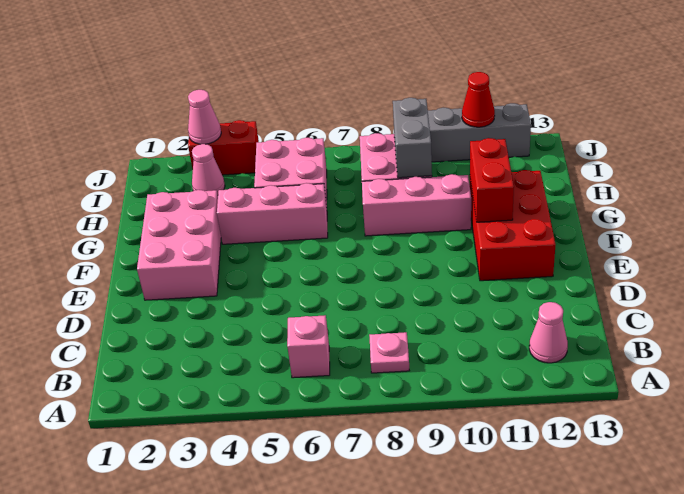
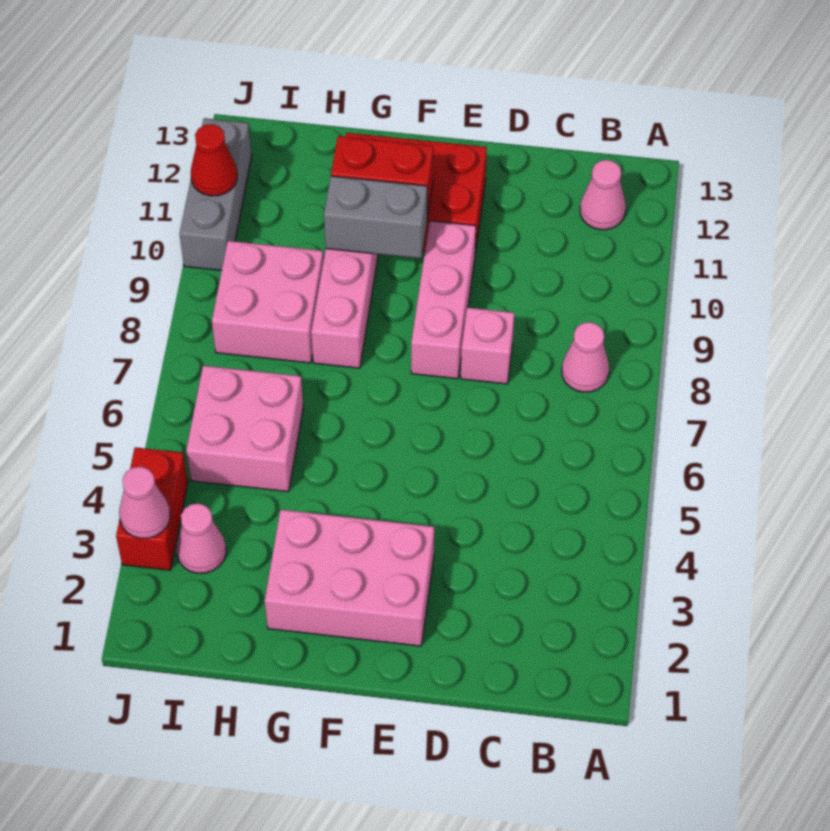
pink brick B6 level 1 -> pink brick D8 level 1
pink plate B8 level 1 -> pink cone B8 level 1
pink brick G4:G6 level 1 -> pink brick E8:E10 level 1
grey brick H9:I9 level 2 -> grey brick F10:G10 level 2

